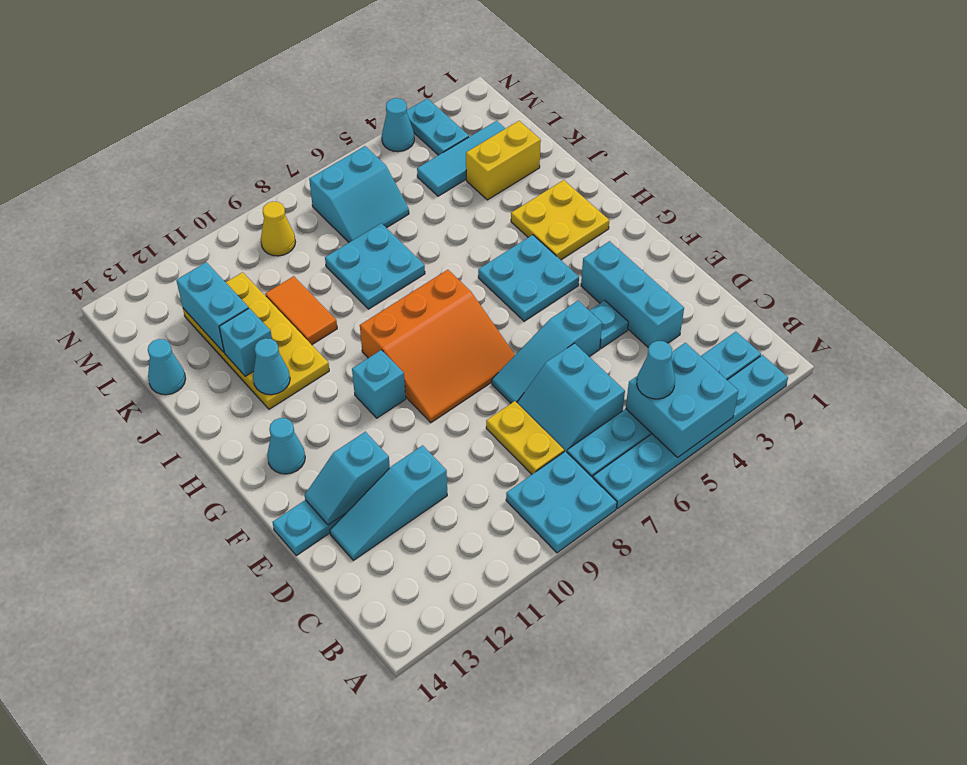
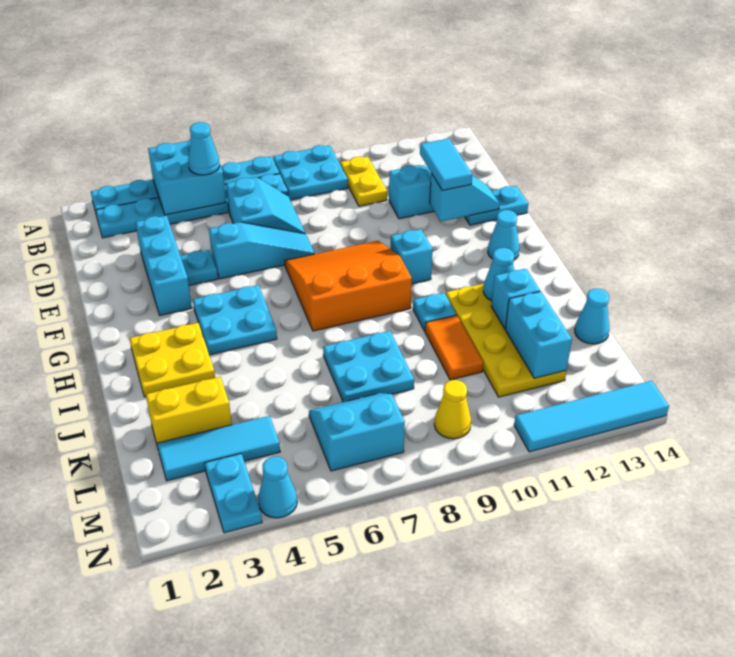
yellow plate C8:D8 level 1 -> yellow plate B10:C10 level 1
none -> cyan tile D12:E12 level 3
none -> cyan plate I10 level 1
none -> cyan tile N11:N14 level 1

